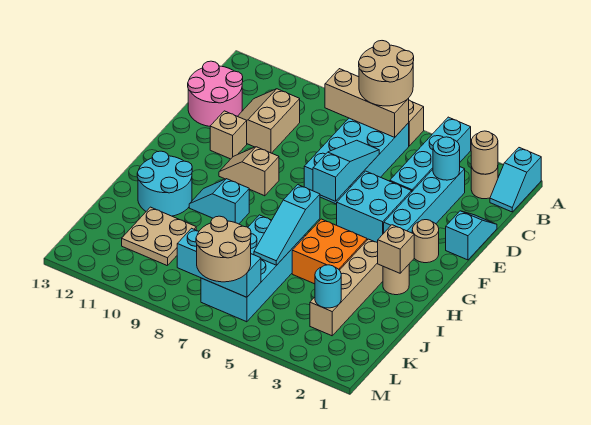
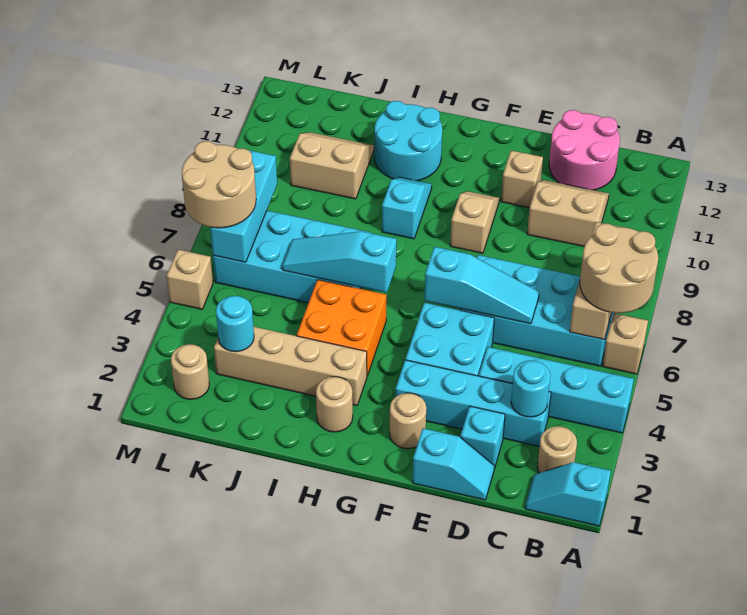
tan round brick B2 level 2 -> tan round brick L2 level 1
none -> cyan brick D2 level 1
tan brick H2 level 2 -> tan brick M5 level 1
tan plate J10:K11 level 1 -> tan slope J10:K11 level 1 top 10

